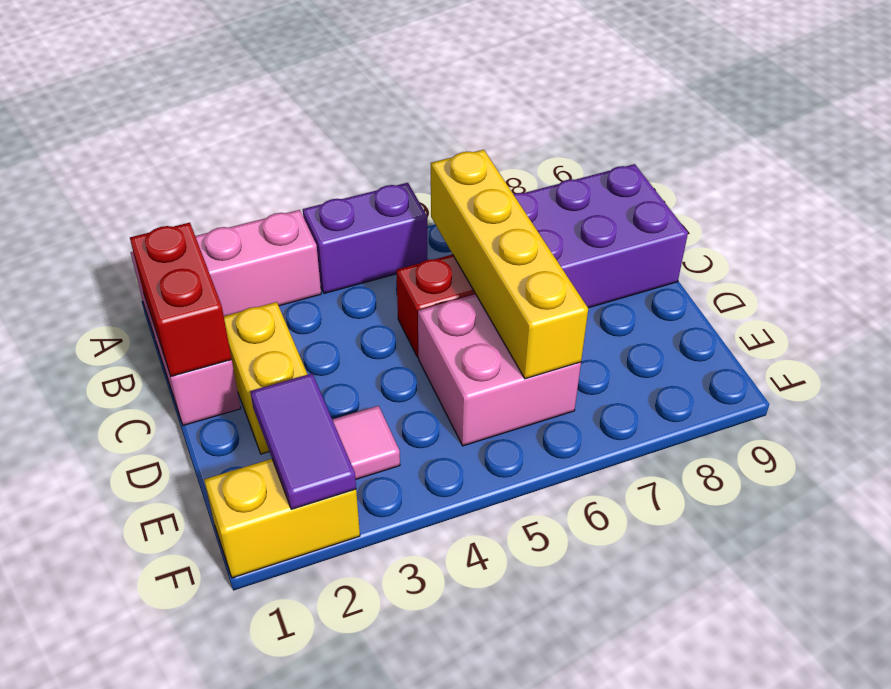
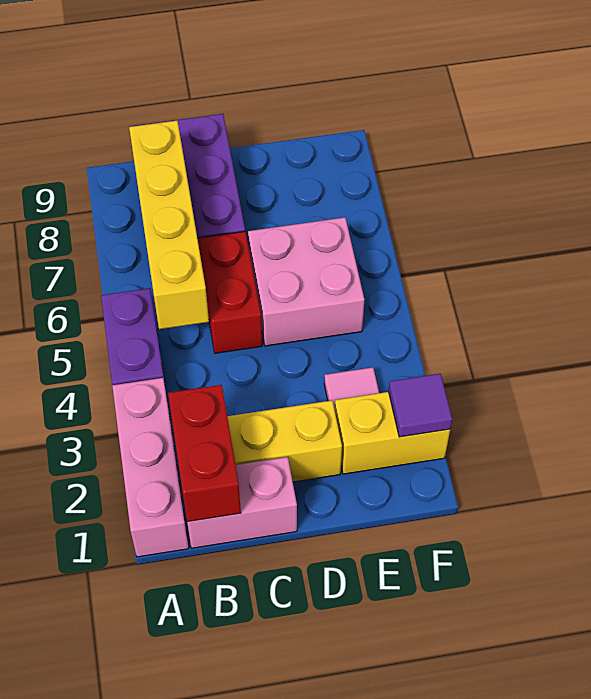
red brick B1:C1 level 2 -> red brick B1:B2 level 2
yellow brick B6:E6 level 2 -> yellow brick B5:B8 level 2
purple tile E2:F2 level 2 -> purple tile F2 level 2
yellow brick F1:F2 level 1 -> yellow brick E2:F2 level 1

